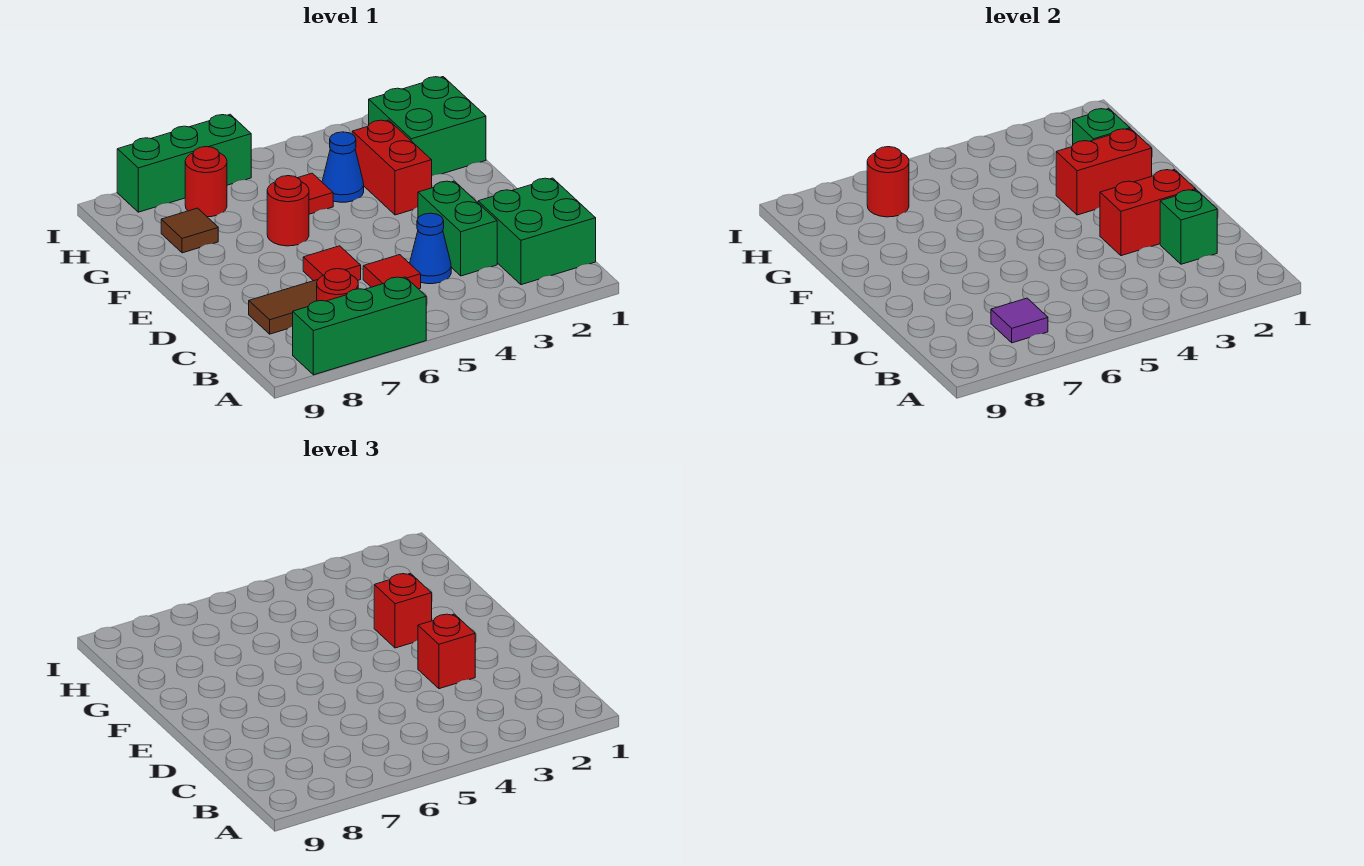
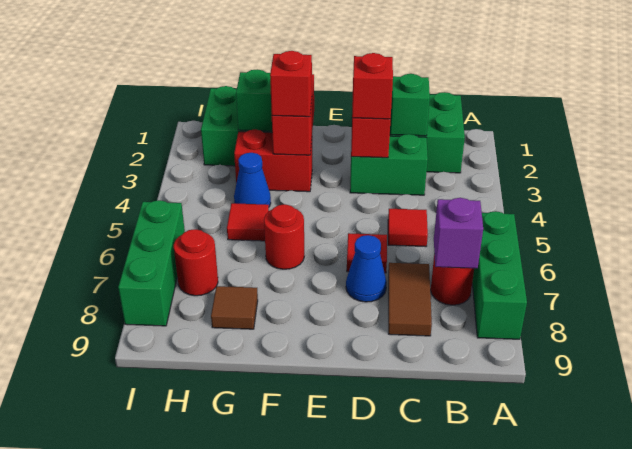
purple tile B7 level 2 -> purple brick B7 level 2
blue cone C4 level 1 -> blue cone D7 level 1
red round brick H7 level 2 -> none

